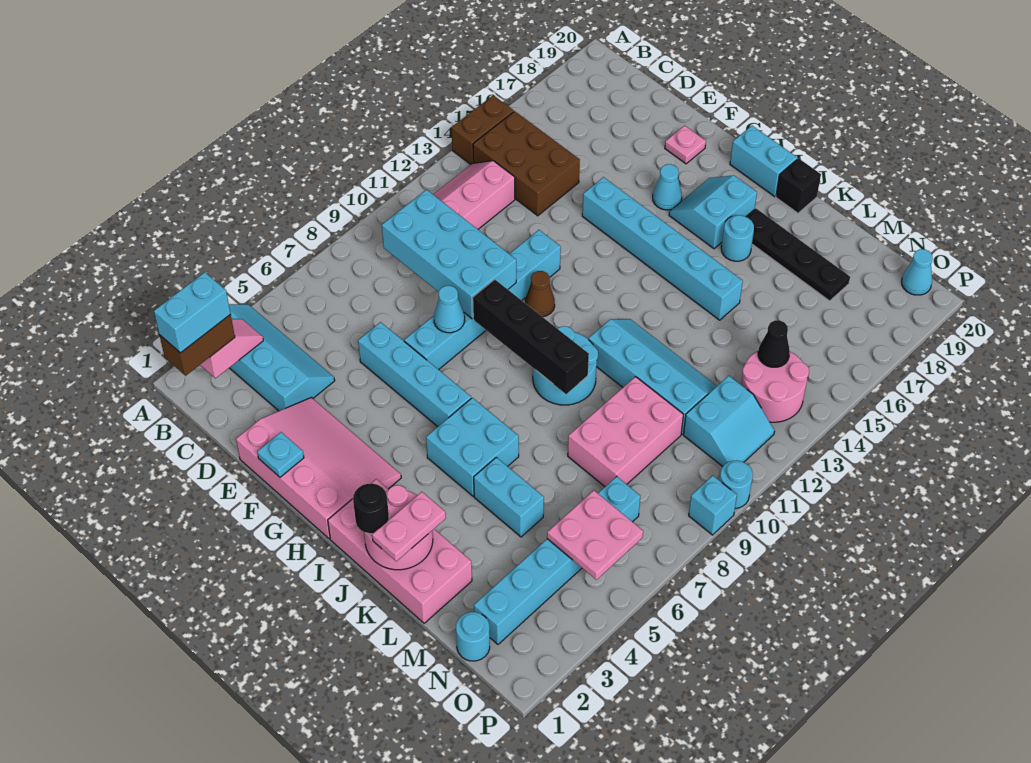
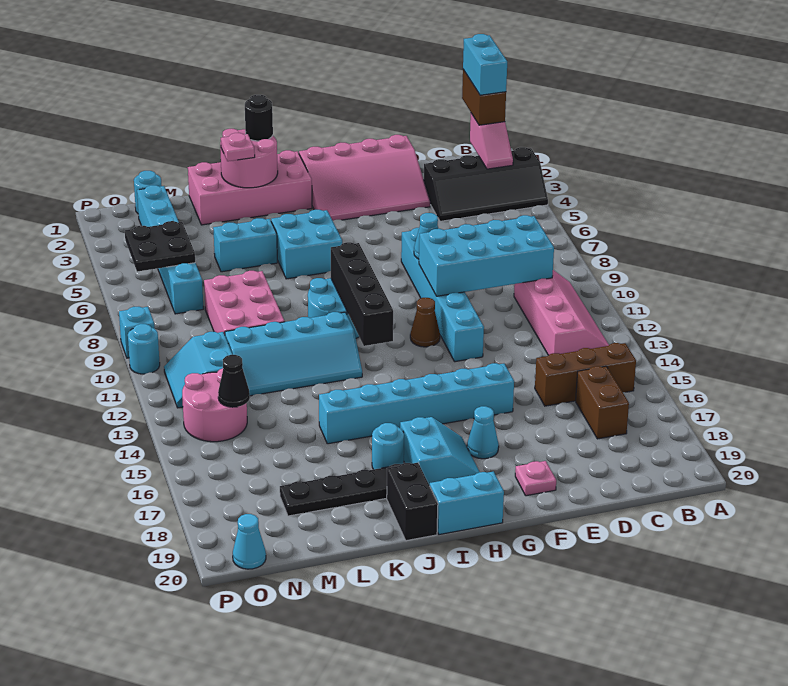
cyan slope A3:D4 level 1 top 3 -> black slope A3:D4 level 1 top 3
brown brick A14:A15 level 1 -> brown brick C16:C17 level 1
brown brick B14:D15 level 1 -> brown brick B15:D15 level 1
cyan brick E6:H6 level 1 -> none
cyan plate F1 level 2 -> none
black brick G9:J9 level 2 -> black brick I9:I12 level 2
black brick J20 level 1 -> black brick J19:J20 level 1
pink plate K1:K2 level 3 -> pink plate K2 level 3
pink plate N5:O6 level 2 -> black plate N5:O6 level 2

